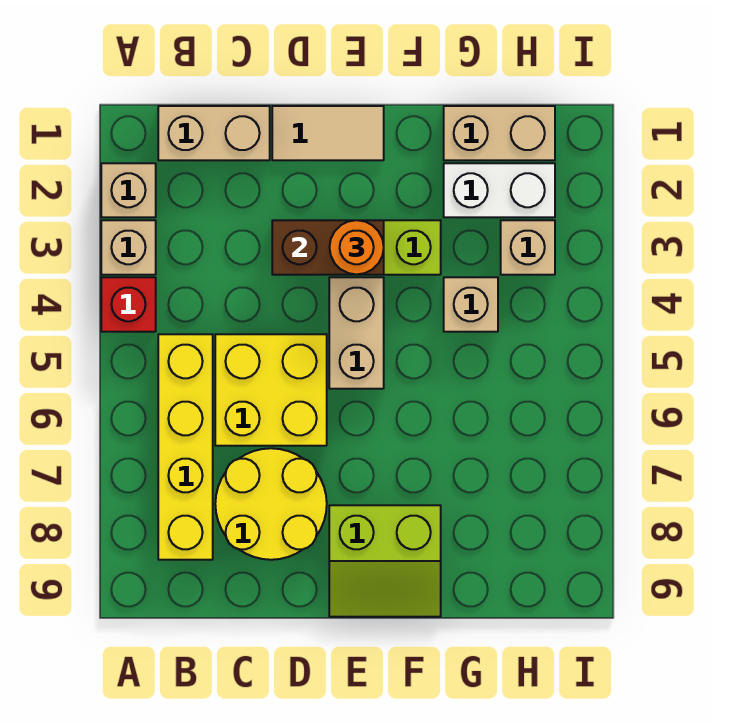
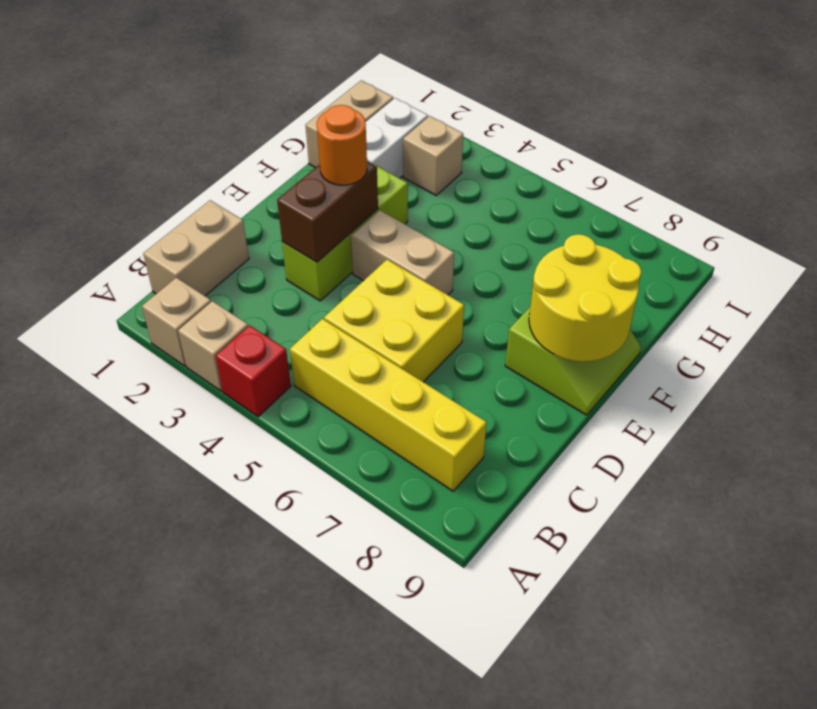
yellow round brick C7:D8 level 1 -> yellow round brick E8:F9 level 2
tan tile D1:E1 level 1 -> none
tan brick G4 level 1 -> none

